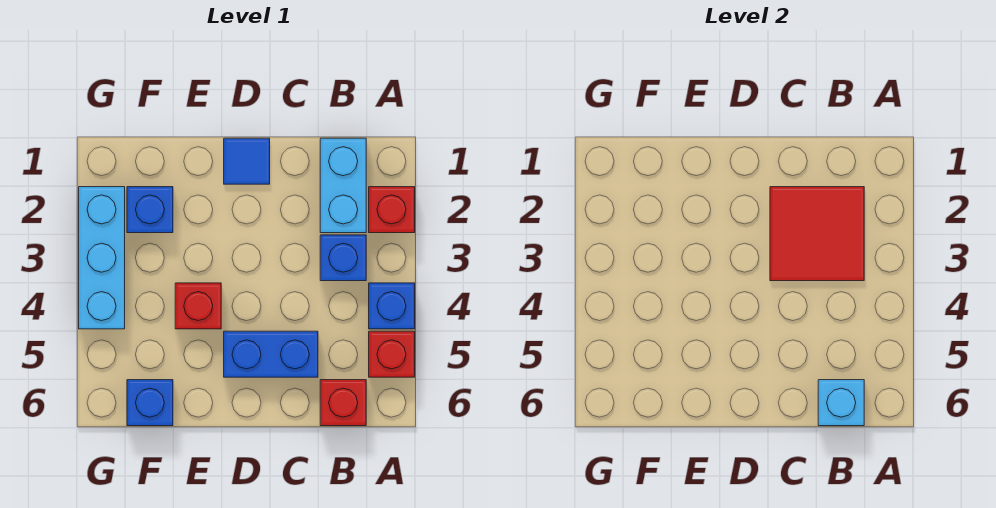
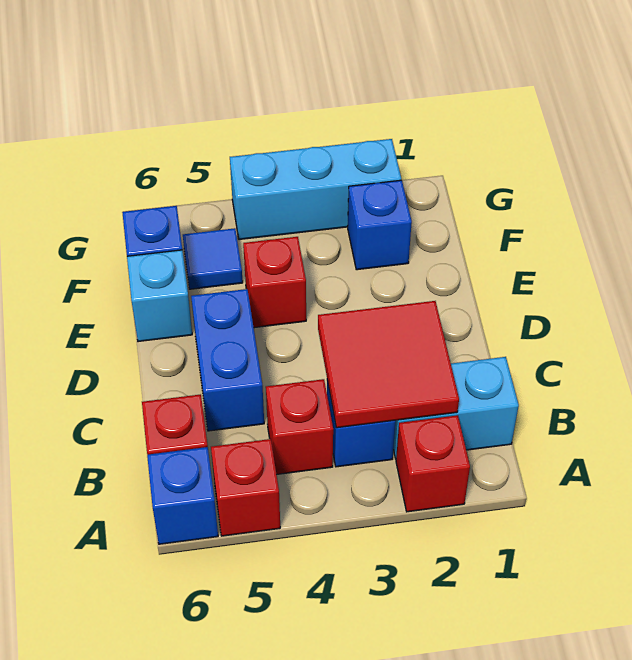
blue brick A4 level 1 -> blue brick A6 level 1
none -> red brick B4 level 1
cyan brick B6 level 2 -> cyan brick E6 level 1
blue tile D1 level 1 -> blue tile F5 level 1

